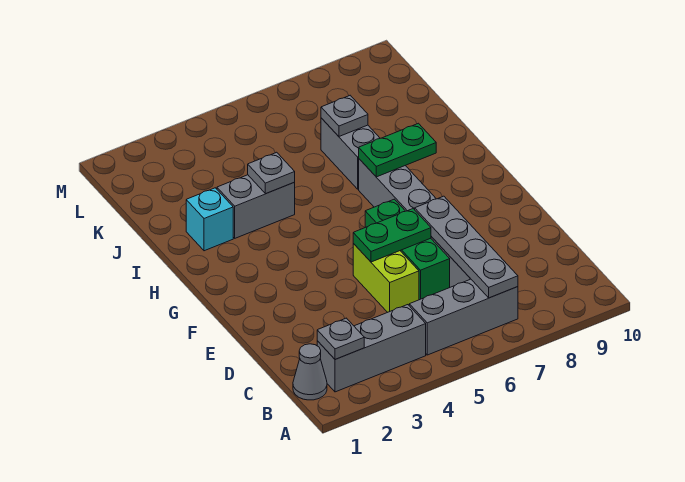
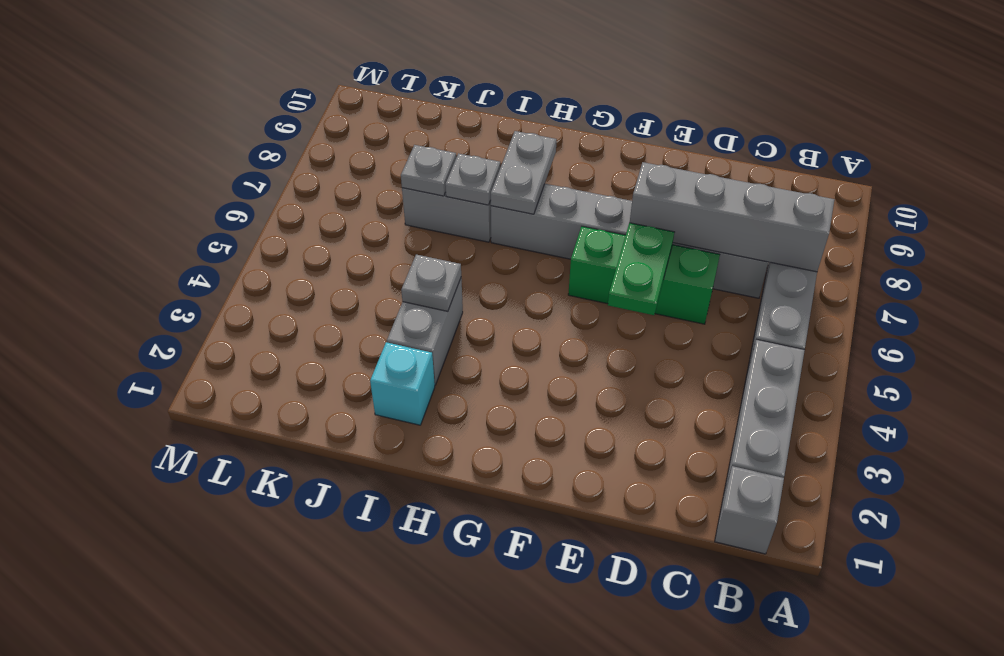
grey cone B1 level 1 -> grey brick B1 level 1
grey plate B2 level 2 -> grey plate I7 level 2
grey plate B7:E7 level 2 -> grey brick B7:E7 level 2
lime brick D5:E5 level 1 -> none
green plate H7:H8 level 2 -> grey plate H7:H8 level 2

